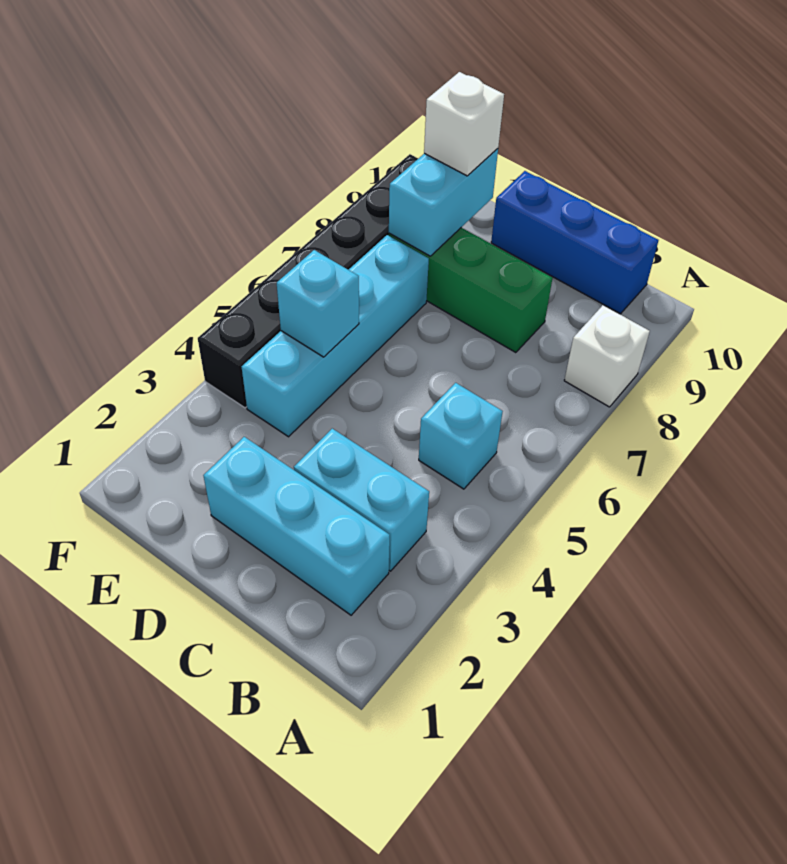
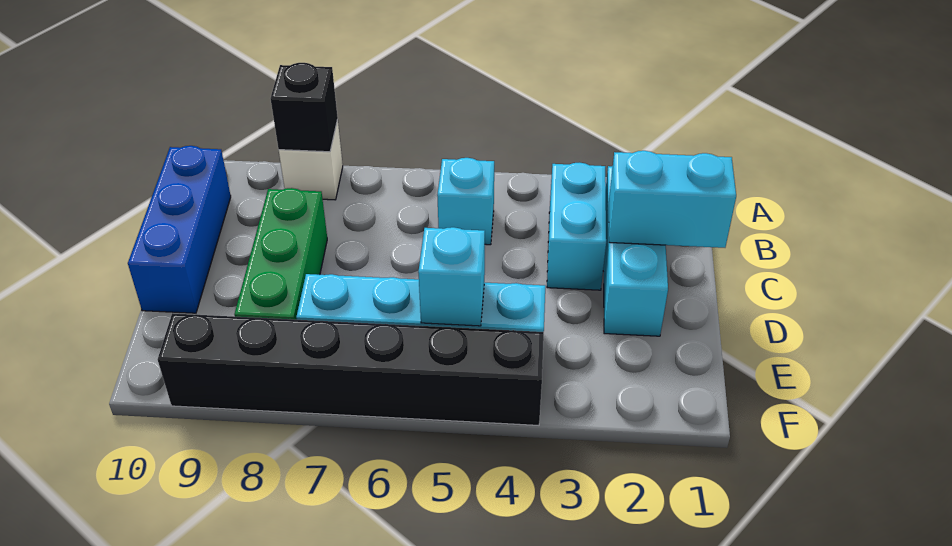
none -> black brick A8 level 2
cyan brick E8:E9 level 2 -> cyan brick C1:C2 level 2
white brick E9 level 3 -> none

